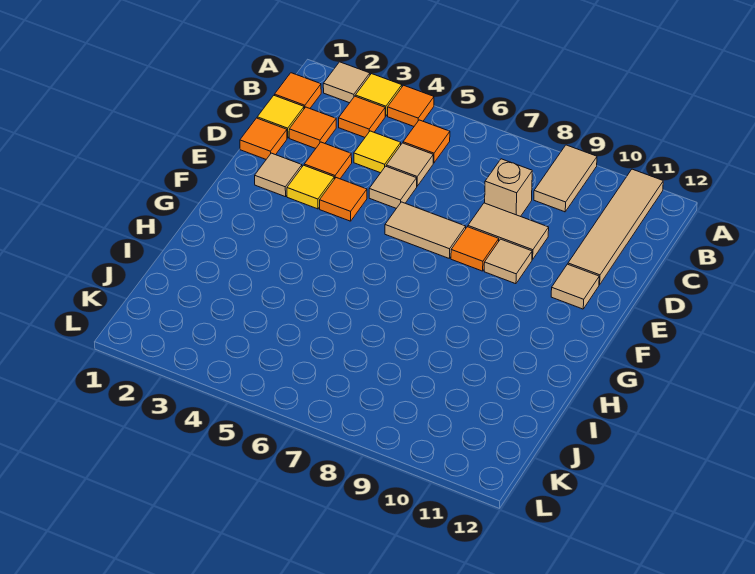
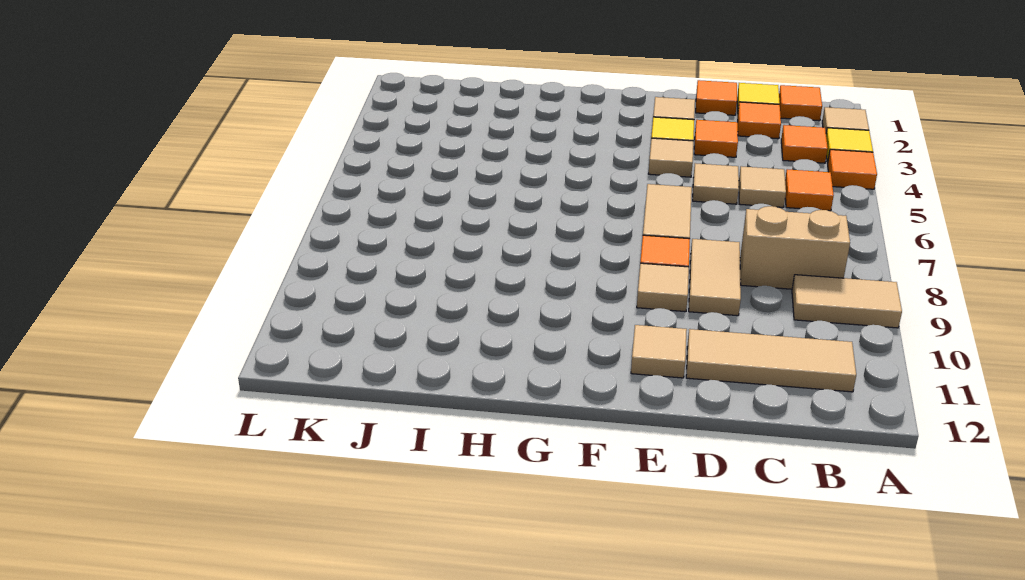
tan tile A11:D11 level 1 -> tan tile B11:D11 level 1
yellow tile C4 level 1 -> none
tan brick C8 level 1 -> tan brick B8:C8 level 1
orange tile E4 level 1 -> tan tile E4 level 1

